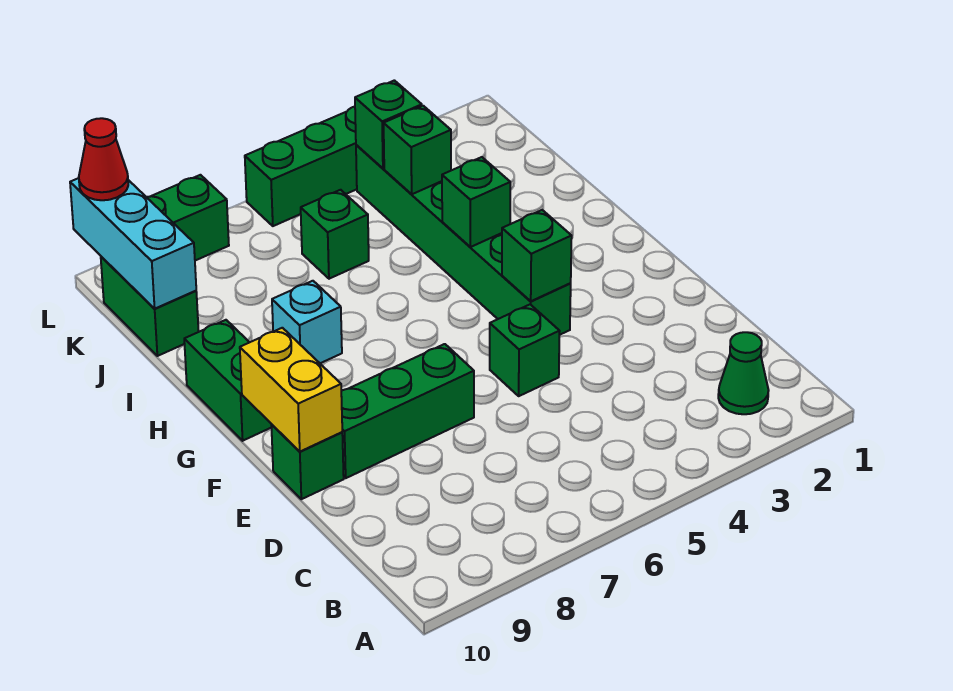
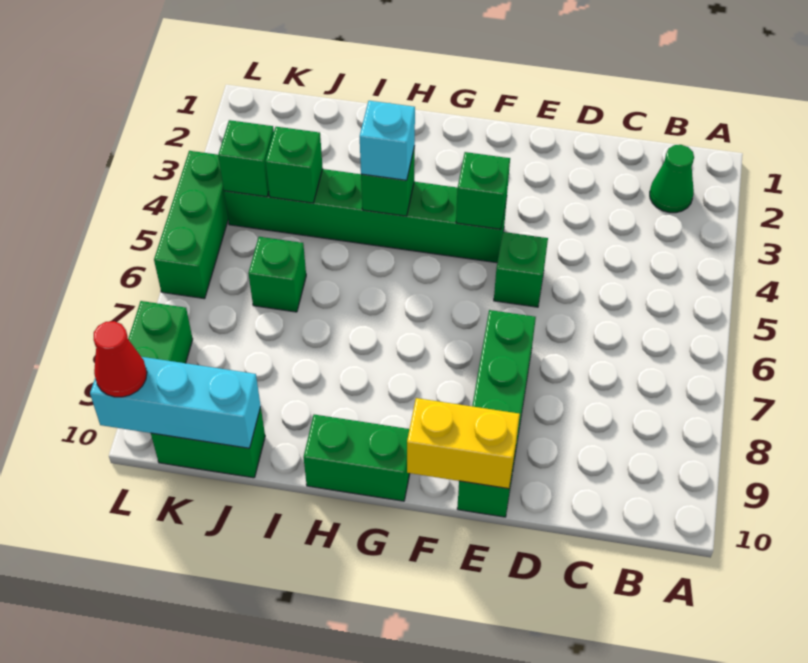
cyan brick H8 level 1 -> cyan brick H4 level 3

